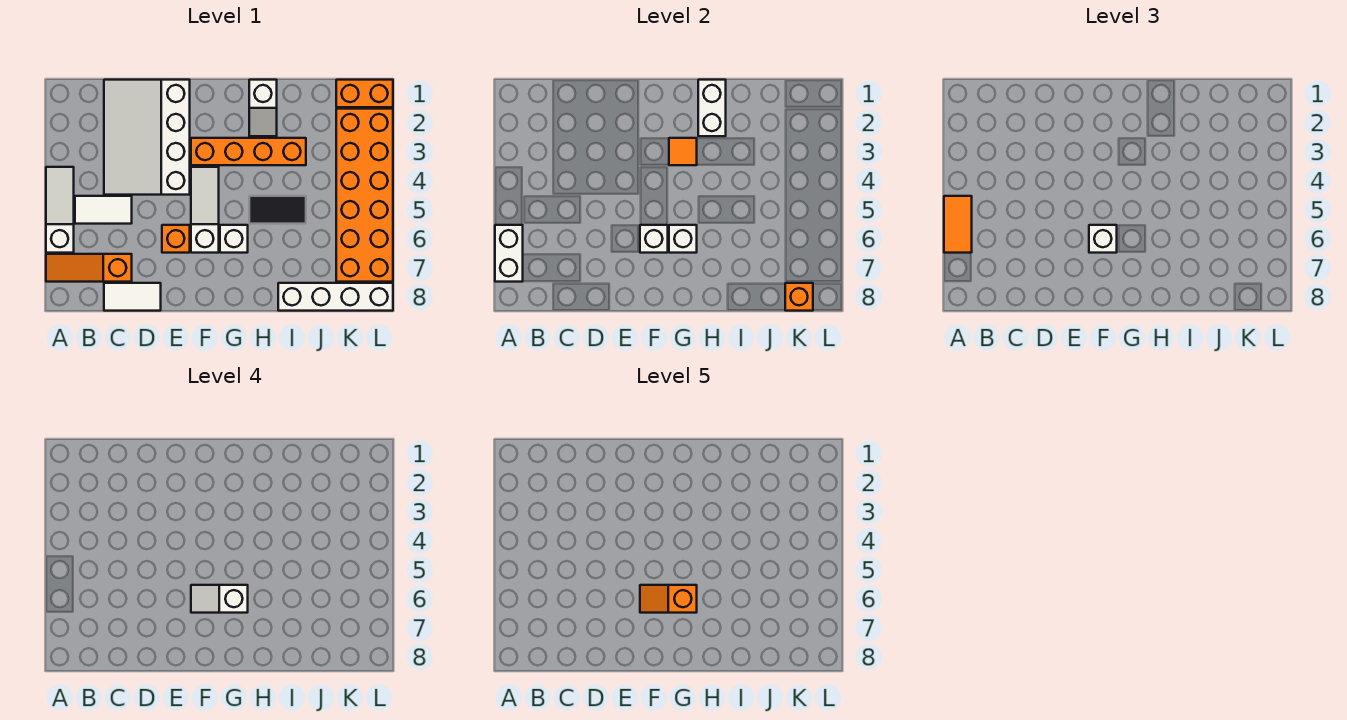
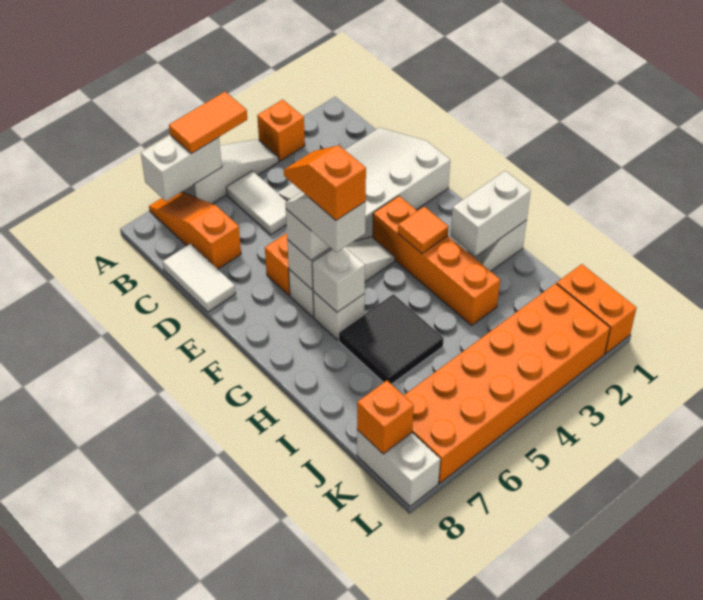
none -> orange brick A3 level 1
black tile H5:I5 level 1 -> black tile H5:I6 level 1
white brick I8:L8 level 1 -> white brick K8:L8 level 1

